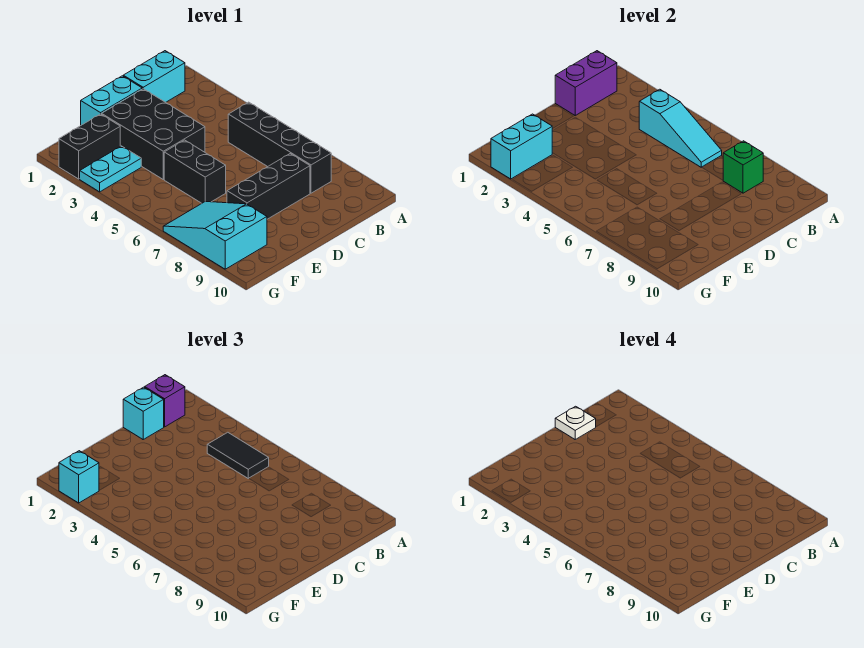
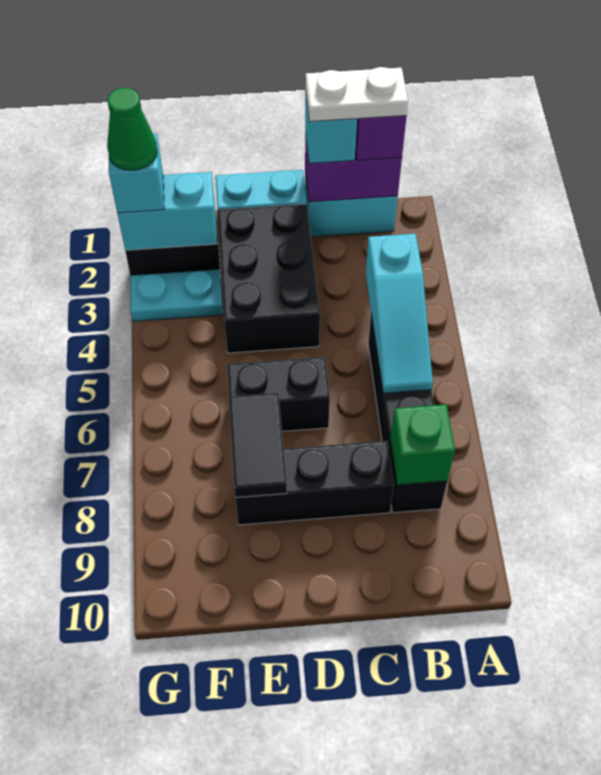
black tile B4:B5 level 3 -> black tile E7:E8 level 2
white plate C1 level 4 -> white plate B1:C1 level 4
black brick E5:E6 level 1 -> black brick D6:E6 level 1
cyan slope F7:G9 level 1 top 9 -> none
none -> green cone G2 level 4

